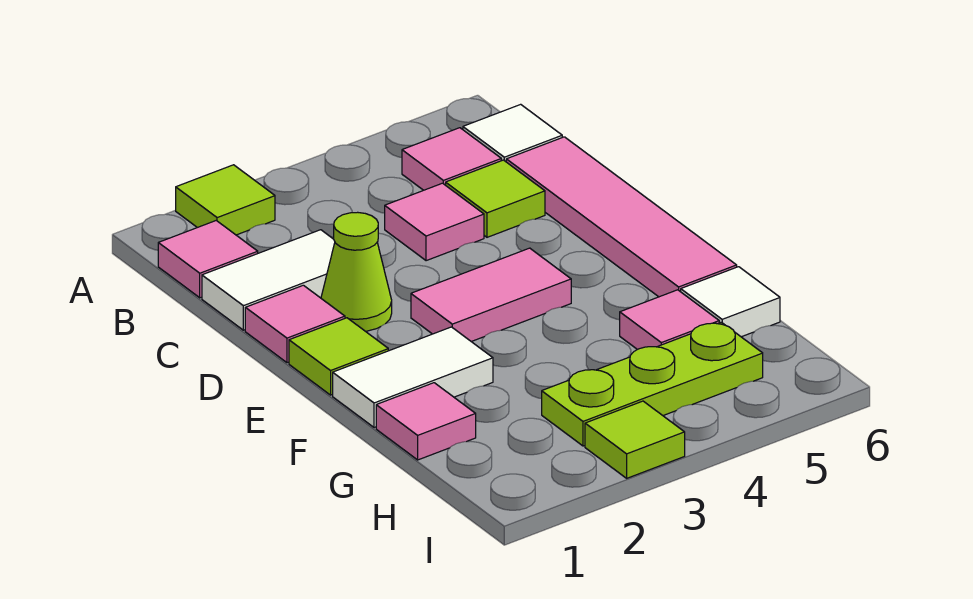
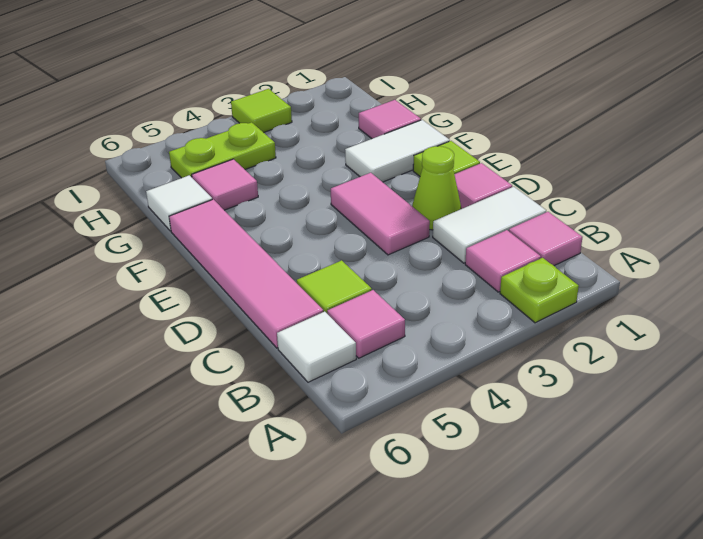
lime tile A2 level 1 -> lime plate A2 level 1
pink tile C4 level 1 -> pink tile B2 level 1
pink tile E3:E4 level 1 -> pink tile D3:E3 level 1
lime plate H3:H5 level 1 -> lime plate H4:H5 level 1

